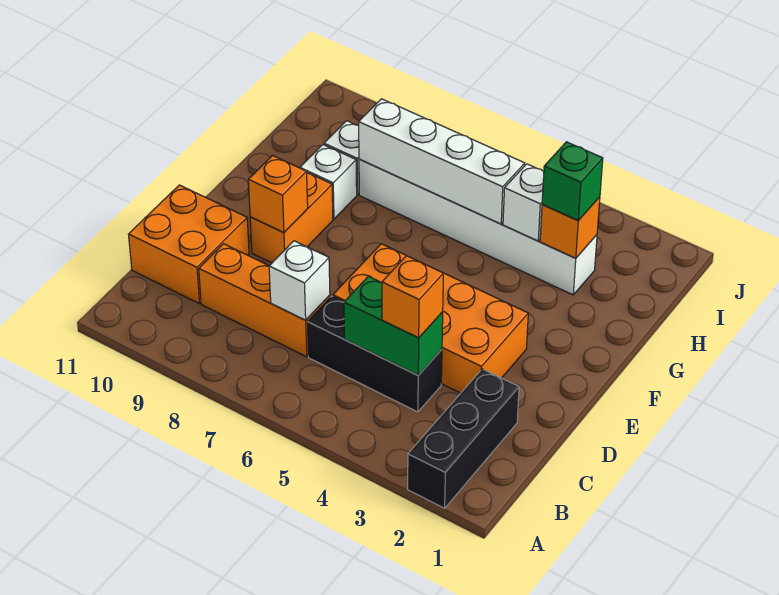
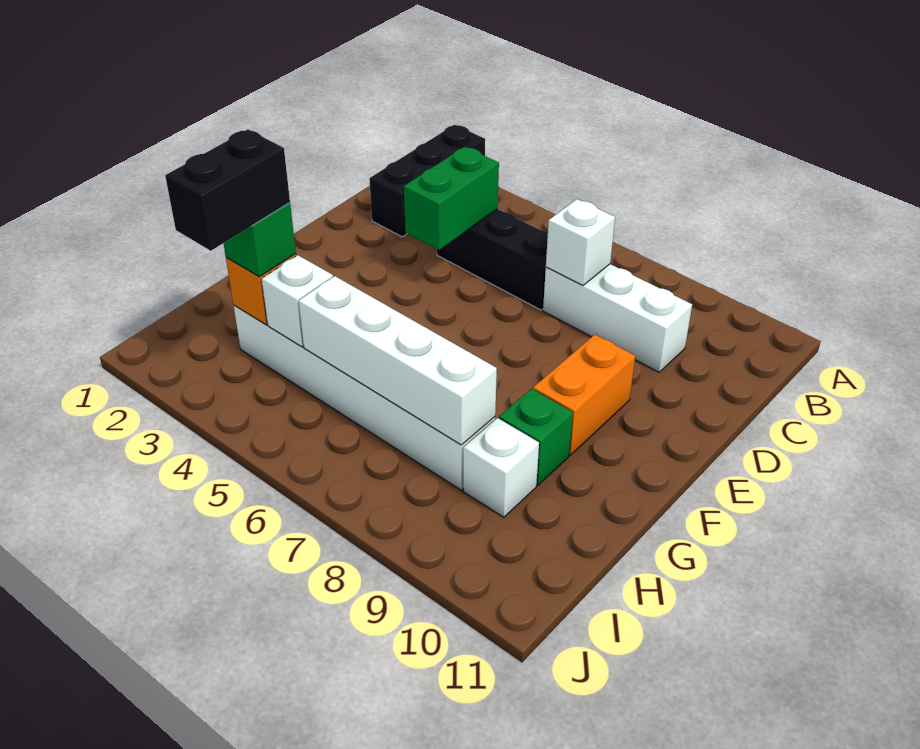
green brick C4:C5 level 2 -> green brick C4:D4 level 2
orange brick C4 level 3 -> none
orange brick C7:C9 level 1 -> white brick C7:C9 level 1
orange brick C10:D11 level 1 -> none
orange brick D3:E6 level 1 -> none
orange brick E9 level 2 -> none
white brick G9 level 1 -> green brick G9 level 1
none -> black brick H3:I3 level 4

